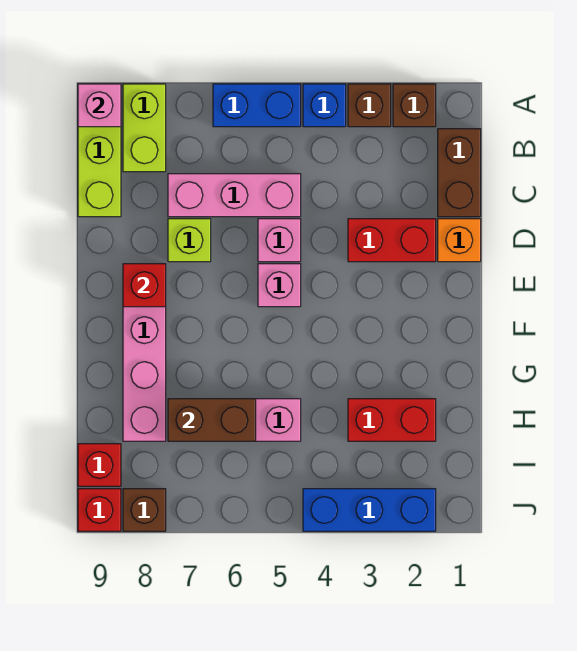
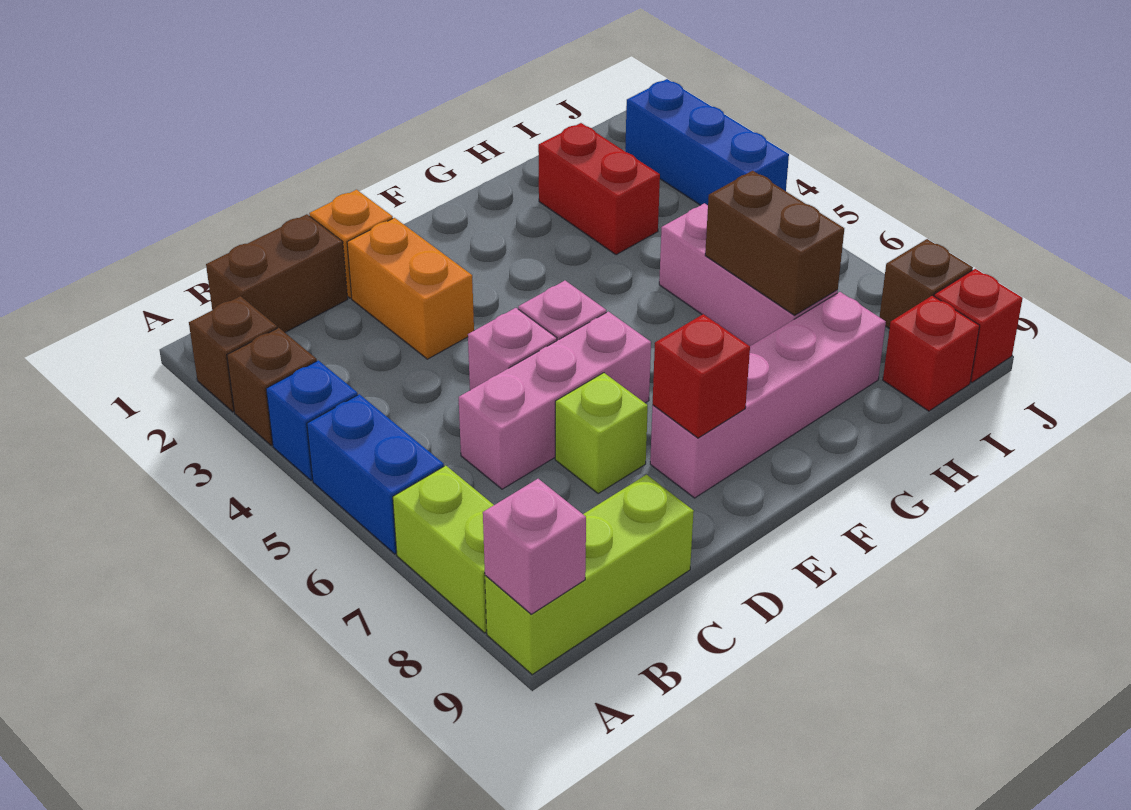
lime brick A8:B8 level 1 -> lime brick A7:A8 level 1
pink brick C5:C7 level 1 -> pink brick C6:E6 level 1
red brick D2:D3 level 1 -> orange brick D2:D3 level 1

